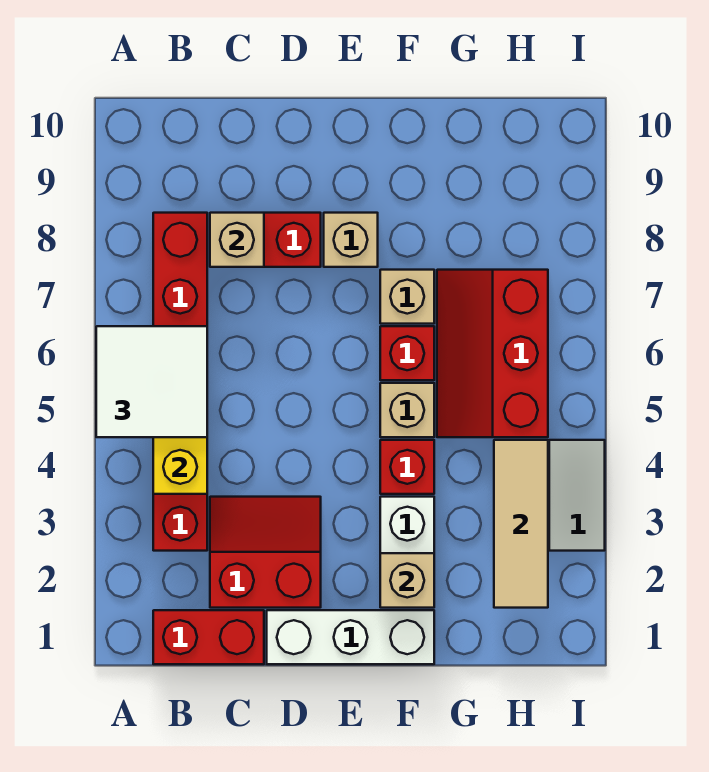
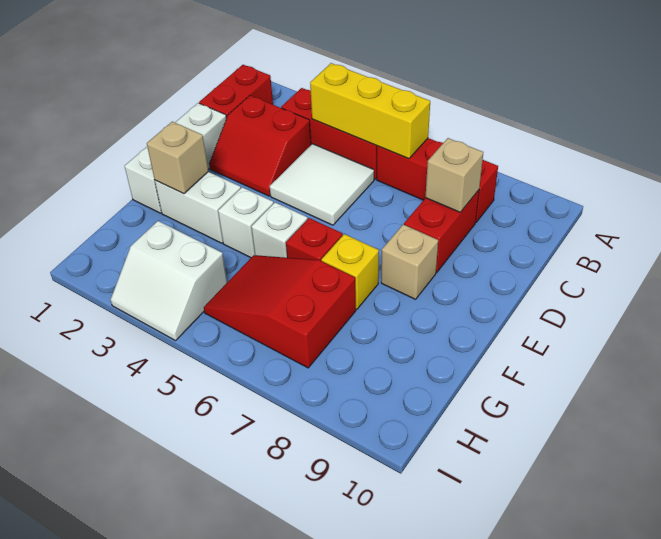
white tile A5:B6 level 3 -> white tile C4:D5 level 1
red slope C2:D3 level 1 top 2 -> red slope C2:D3 level 1 top C
red brick F4 level 1 -> white brick F4 level 1
tan brick F5 level 1 -> white brick F5 level 1
tan brick F7 level 1 -> yellow brick F7 level 1
red slope G5:H7 level 1 top H -> red slope G5:H7 level 1 top 7
tan tile H2:H4 level 2 -> none

